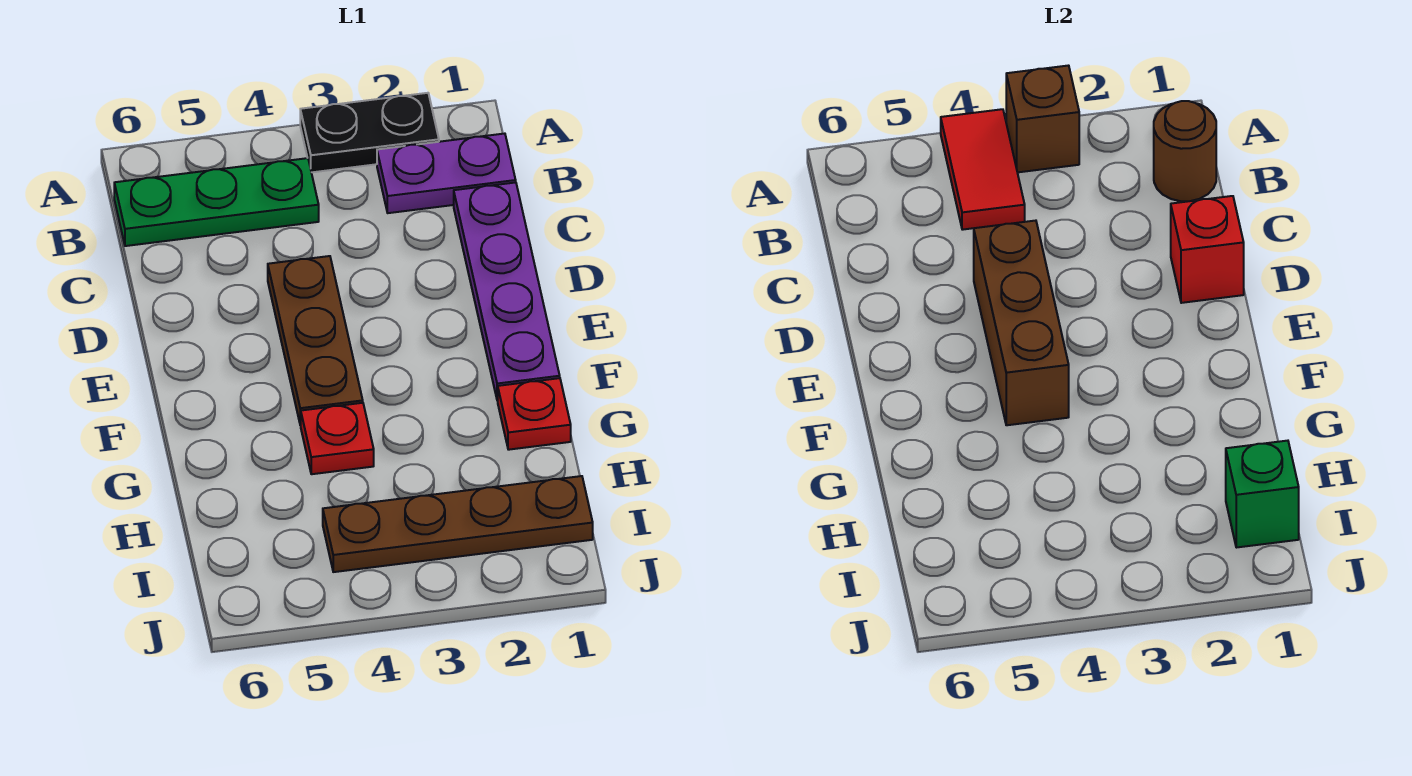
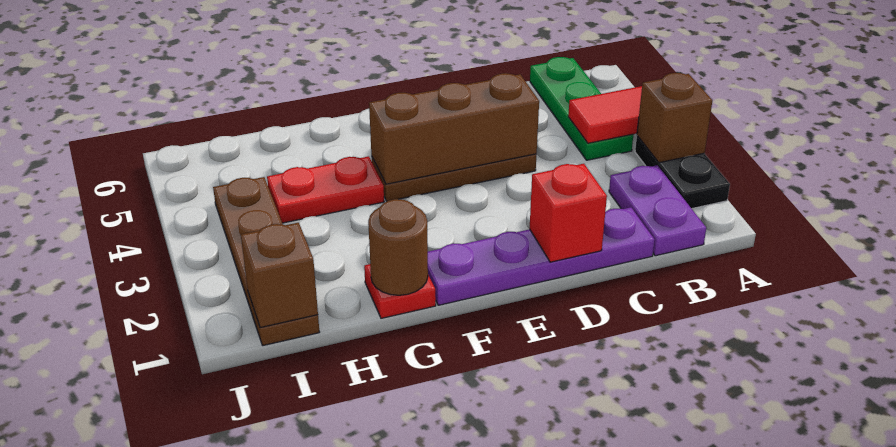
brown round brick B1 level 2 -> brown round brick G1 level 2
red plate G4 level 1 -> red plate G4:H4 level 1
green brick I1 level 2 -> brown brick I1 level 2

